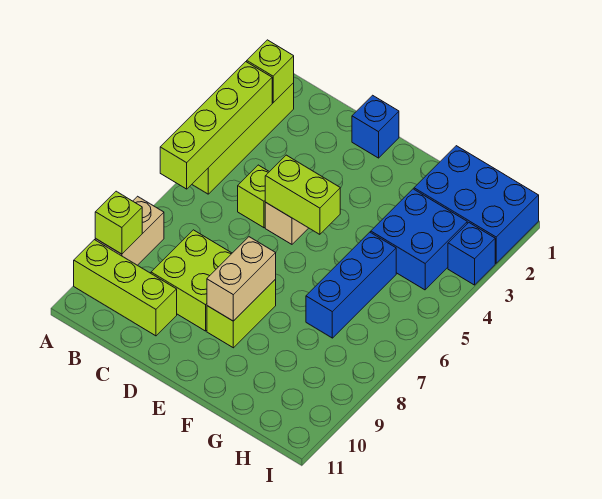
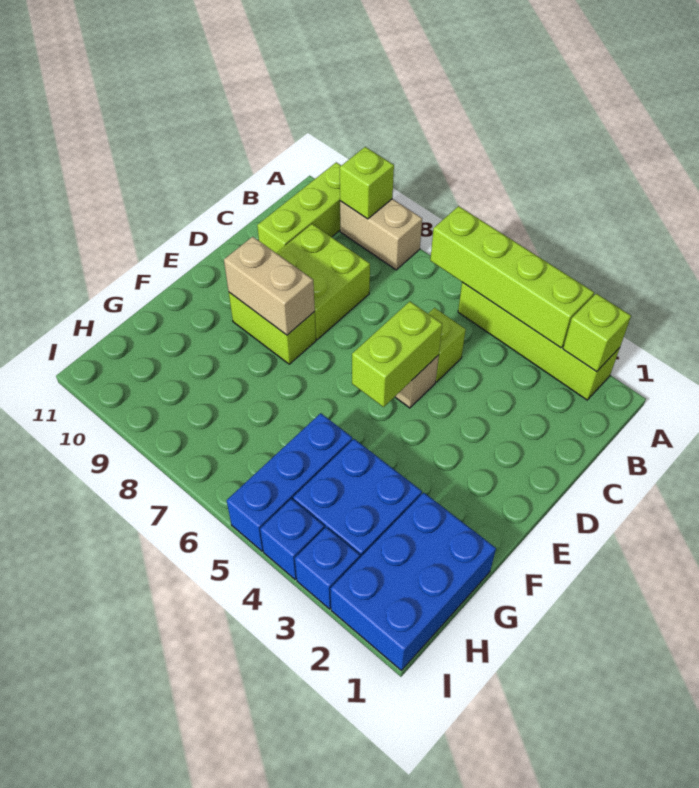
blue brick D1 level 1 -> blue brick I4 level 1
blue brick G5:G7 level 1 -> blue brick G5:I5 level 1

